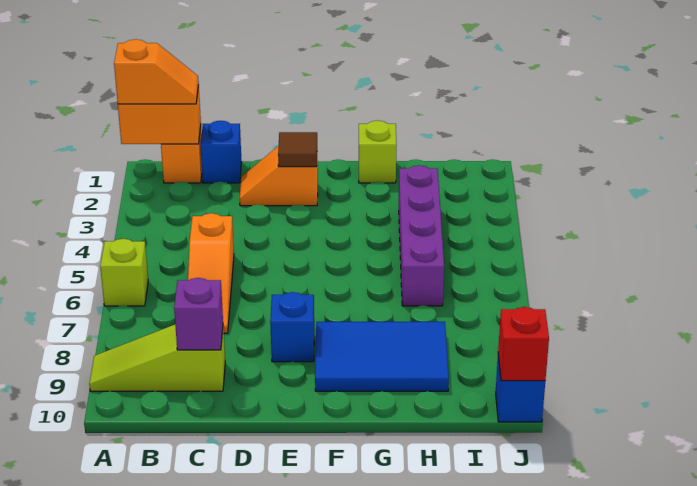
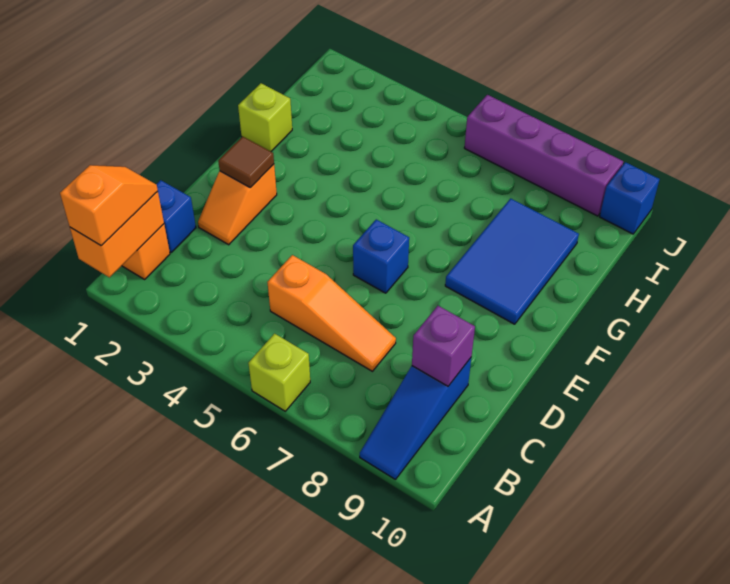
lime slope A9:C9 level 1 top C -> blue slope A9:C9 level 1 top C
blue brick E8 level 1 -> blue brick E6 level 1
purple brick H3:H6 level 1 -> purple brick J6:J9 level 1
red brick J10 level 2 -> none

